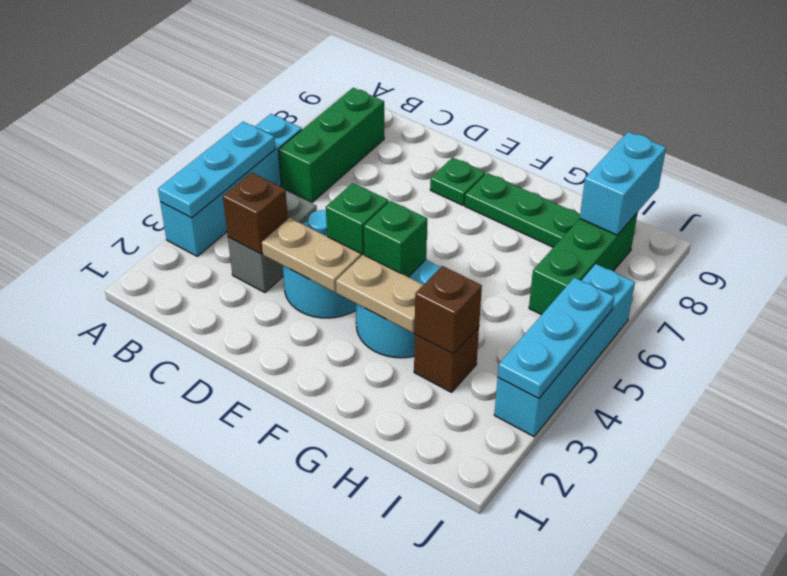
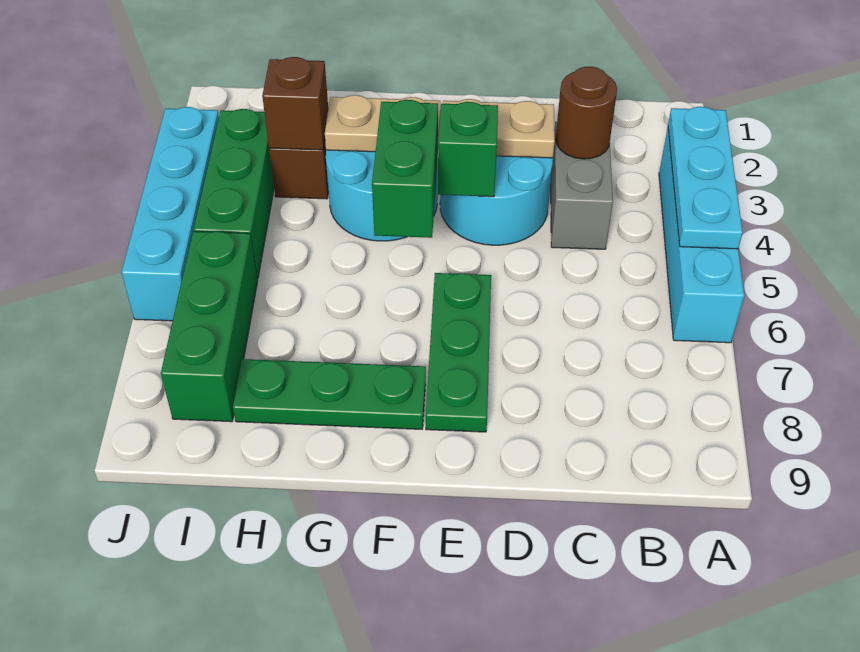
green brick B6:B8 level 1 -> green brick I3:I5 level 1
brown brick C3 level 2 -> brown round brick C3 level 2
green plate E8 level 1 -> green plate E6:E8 level 1
green brick F4 level 2 -> green brick F4:F5 level 2
cyan brick I8:I9 level 2 -> none
cyan plate J3:J5 level 2 -> none

